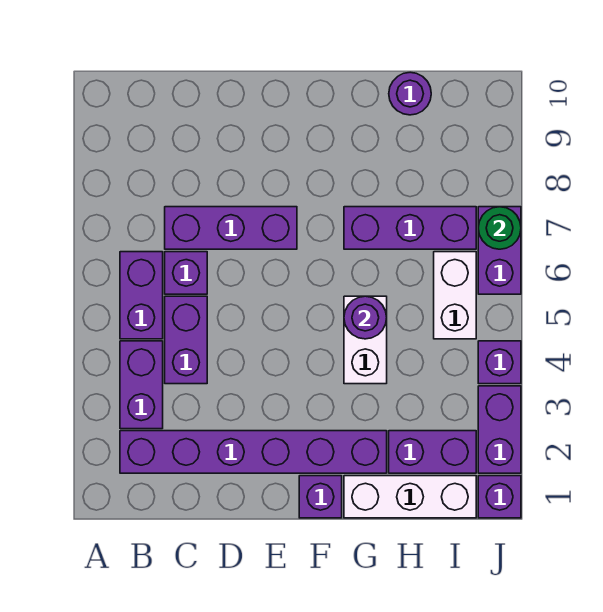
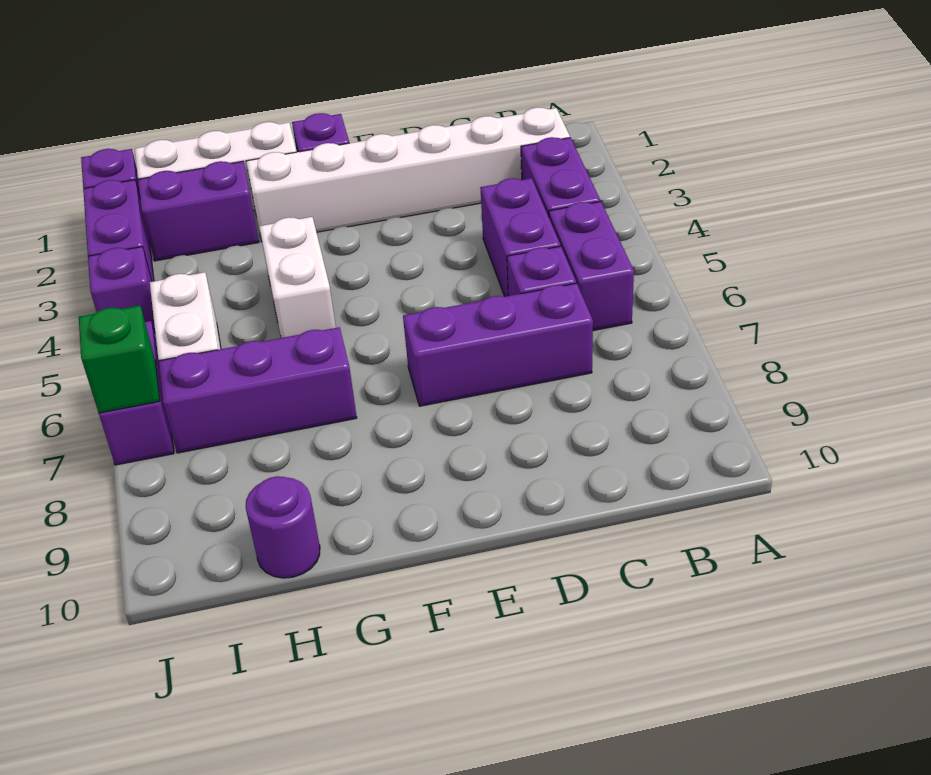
purple brick B2:G2 level 1 -> white brick B2:G2 level 1
purple round brick G5 level 2 -> none
green round brick J7 level 2 -> green brick J7 level 2

